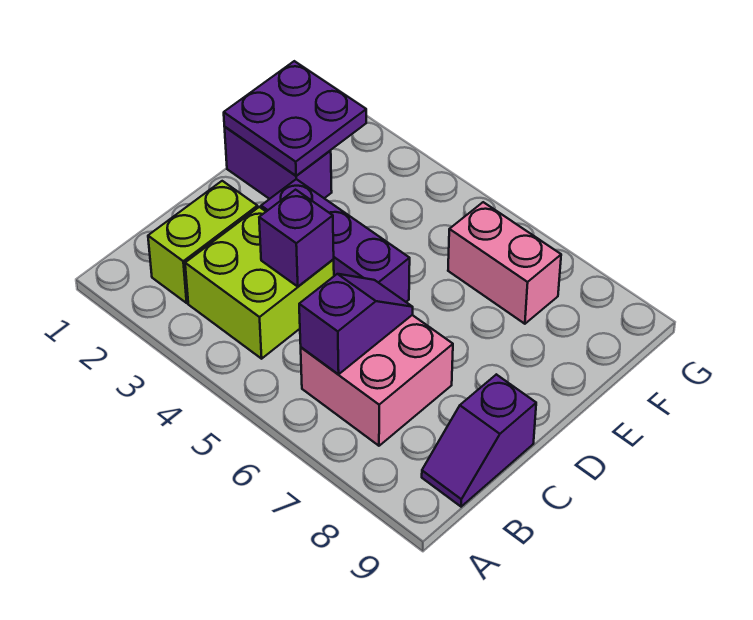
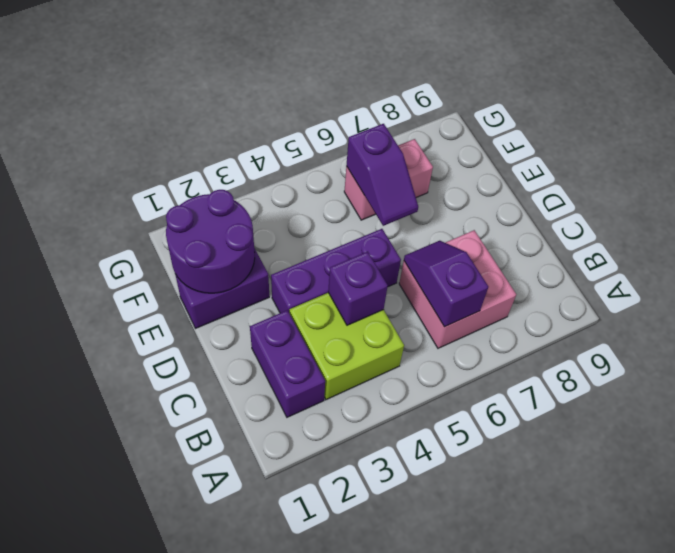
lime brick B2:C2 level 1 -> purple brick B2:C2 level 1
purple slope B9:C9 level 1 top C -> purple slope E6:F6 level 2 top F
purple plate E1:F2 level 2 -> purple round brick E1:F2 level 2

